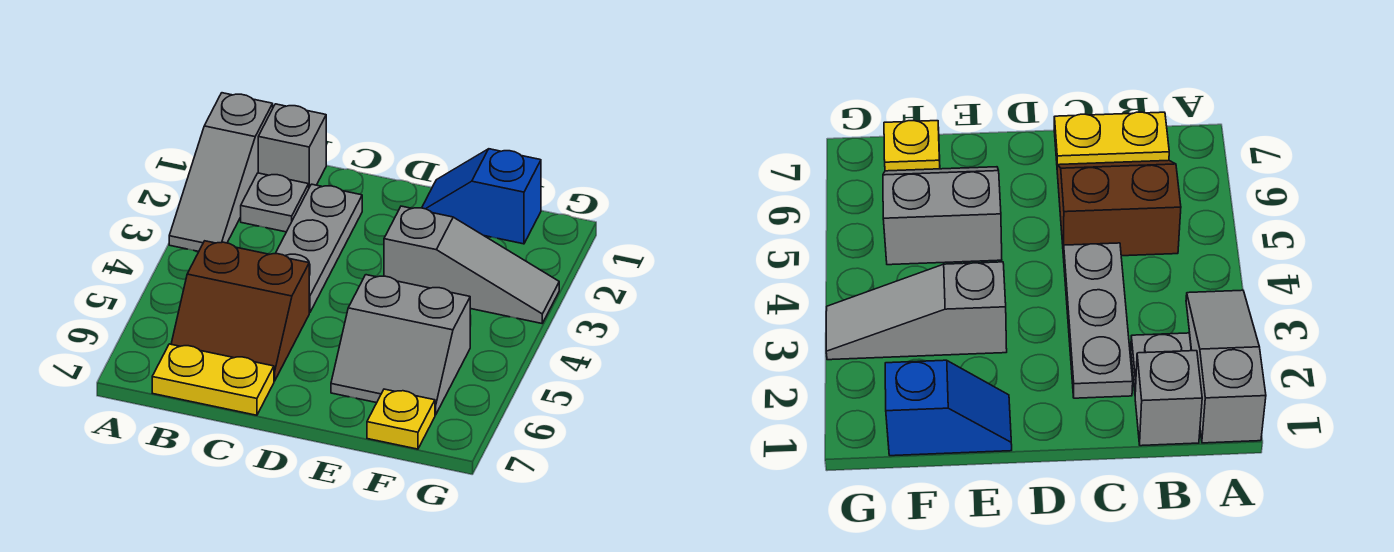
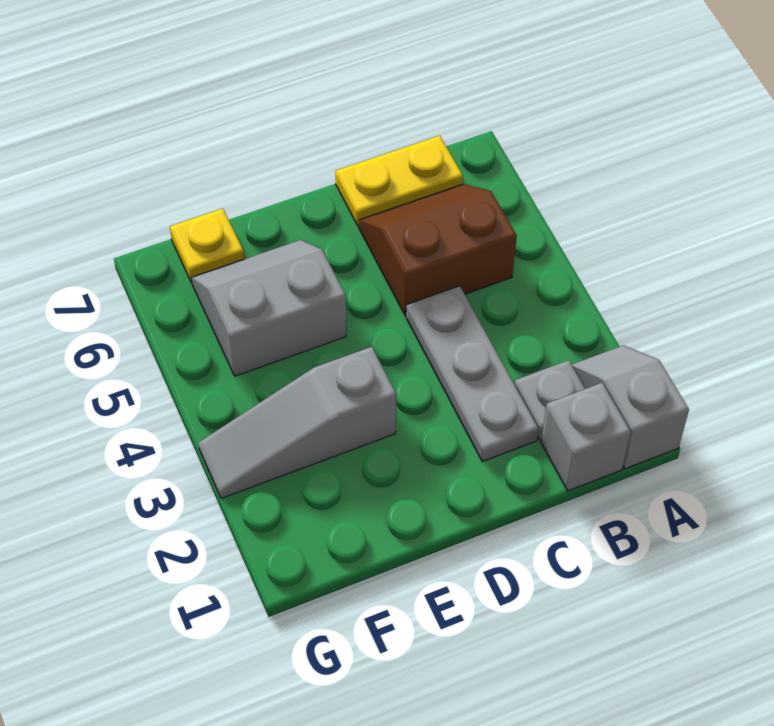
grey slope A1:A3 level 1 top 1 -> grey slope A1:A2 level 1 top 1
blue slope E1:F1 level 1 top F -> none

